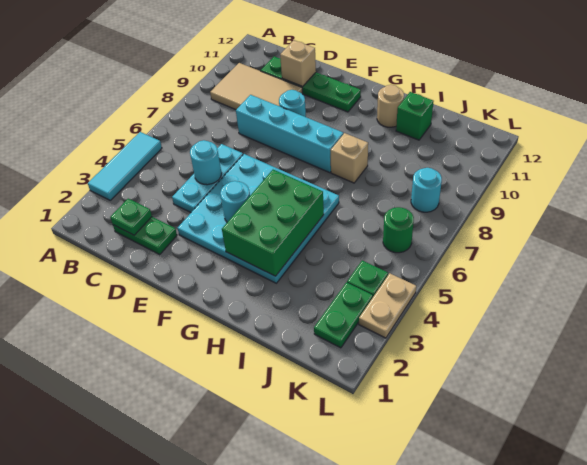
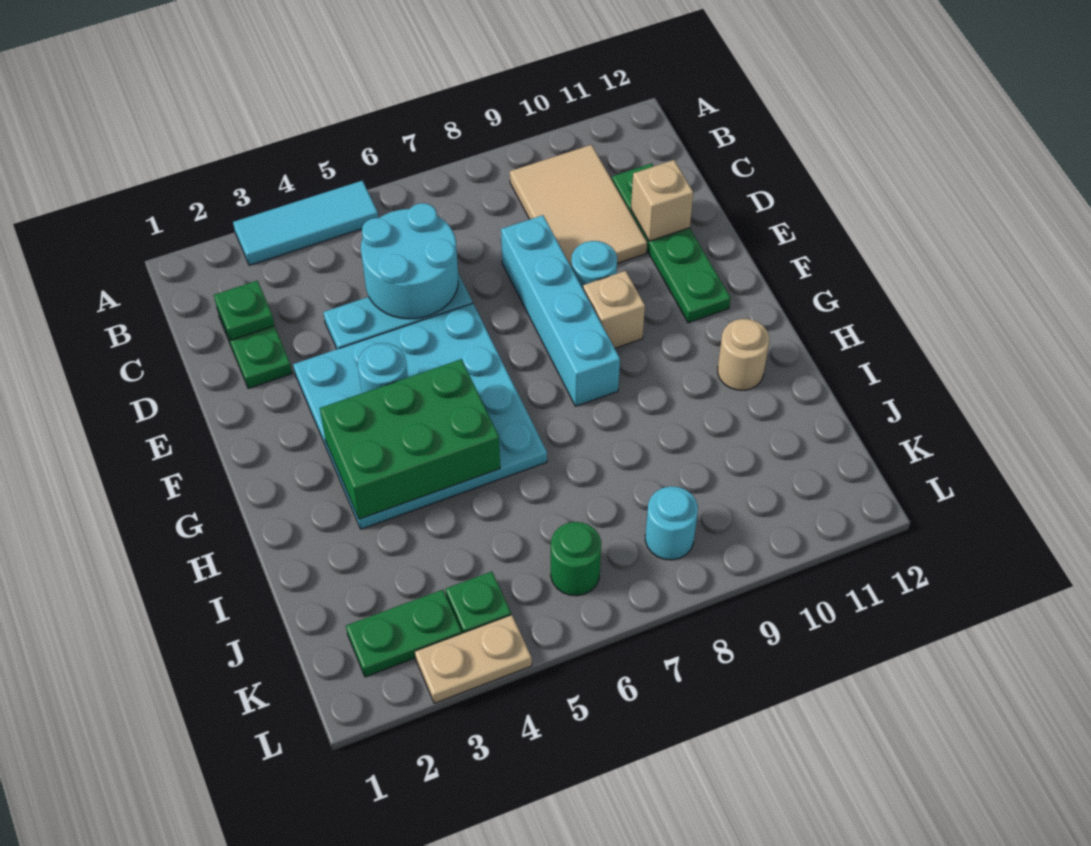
cyan round brick D5 level 2 -> cyan round brick C5:D6 level 2
tan brick H8 level 1 -> tan brick F9 level 1
green brick I11 level 1 -> none

